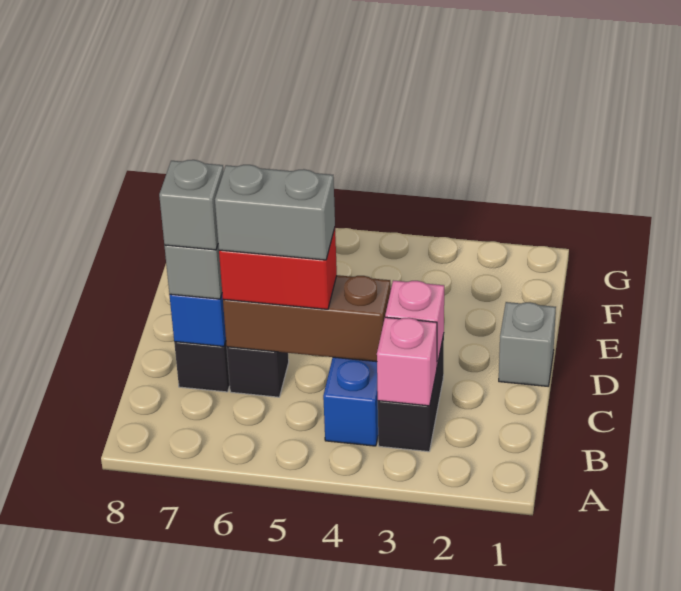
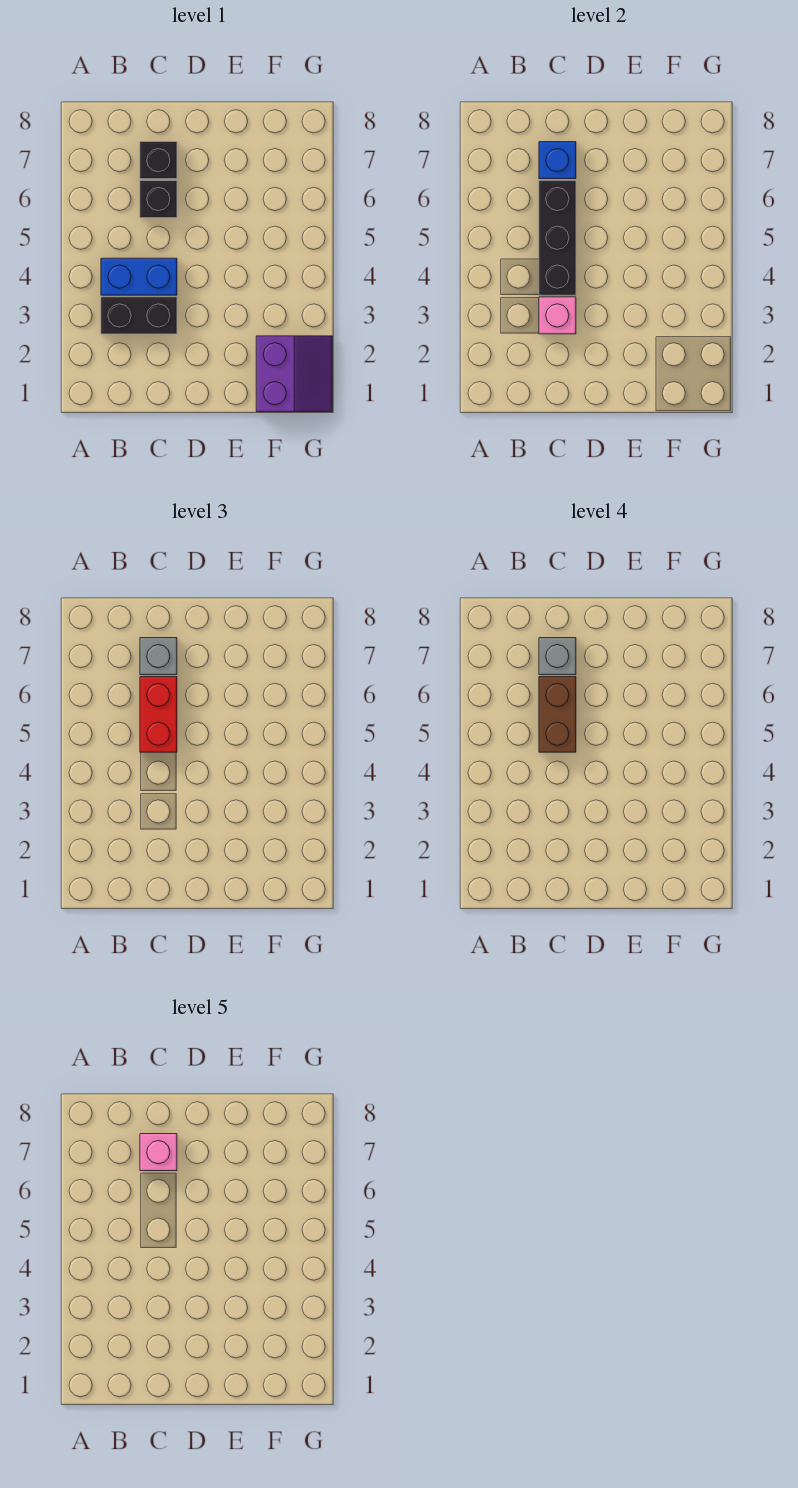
pink brick B3 level 2 -> pink brick C7 level 5
brown brick C4:C6 level 2 -> black brick C4:C6 level 2
grey brick C5:C6 level 4 -> brown brick C5:C6 level 4
grey brick D1 level 1 -> none
none -> purple slope F1:G2 level 1 top F

